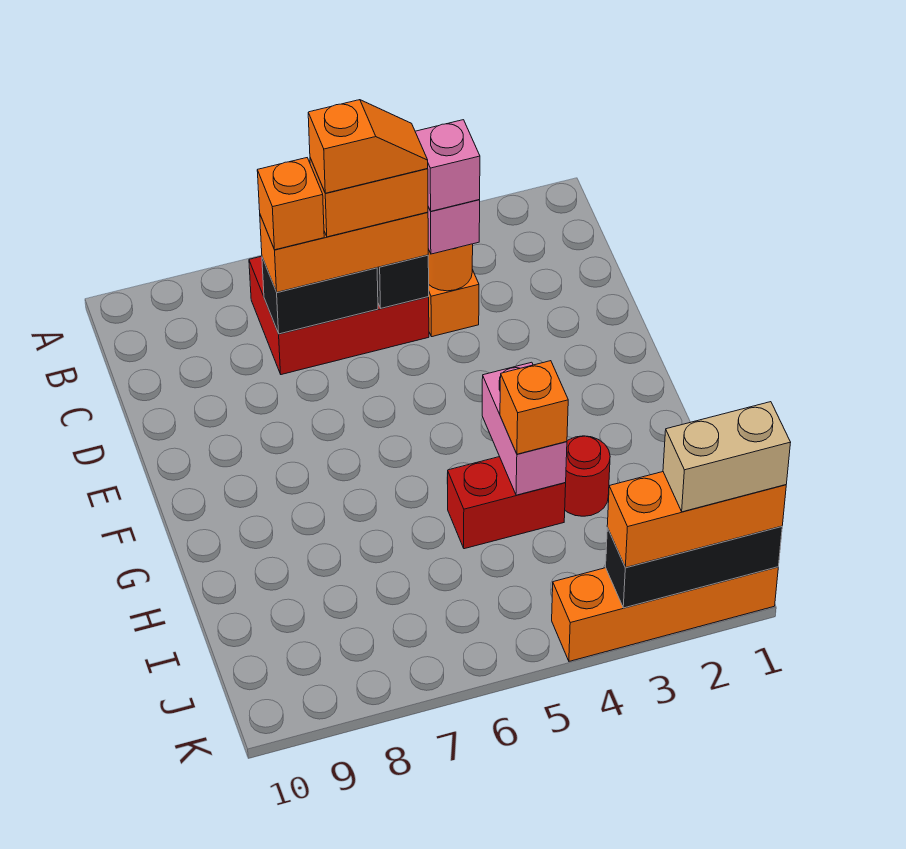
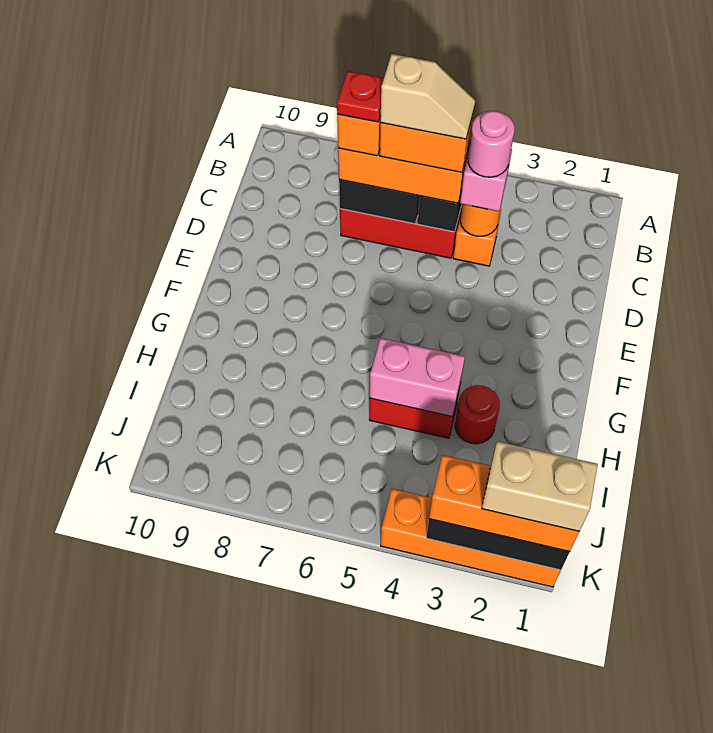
pink brick C4 level 4 -> pink round brick C4 level 4
orange slope C5:C6 level 5 top 6 -> tan slope C5:C6 level 5 top 6
none -> red plate C7 level 5
pink brick G4:H4 level 2 -> pink brick H4:H5 level 2
orange brick H4 level 3 -> none

